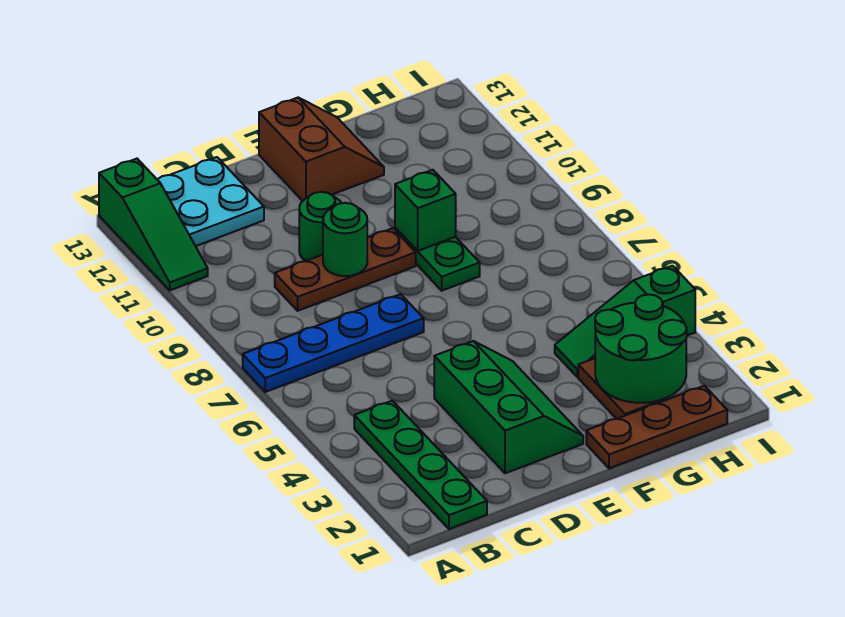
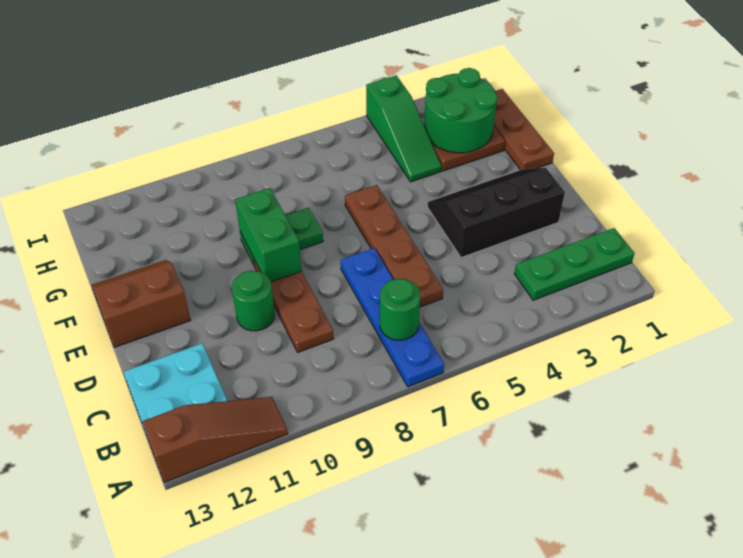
green slope A11:A13 level 1 top 13 -> brown slope A11:A13 level 1 top 13
green plate B1:B4 level 1 -> green plate B1:B3 level 1
none -> brown plate C6:F6 level 1
green slope D2:E4 level 1 top D -> black slope D2:E4 level 1 top D
green round brick D9 level 2 -> green round brick B7 level 2
green brick F9 level 2 -> green brick E9:F9 level 2

